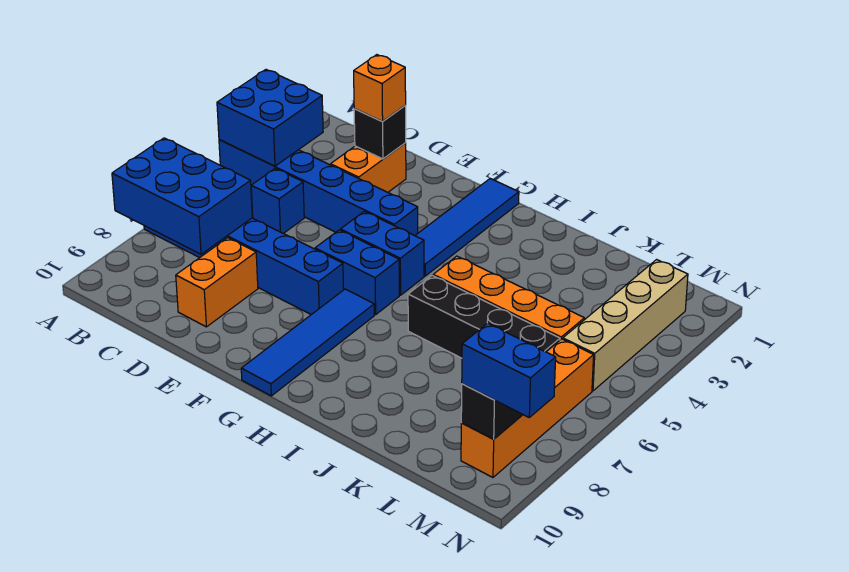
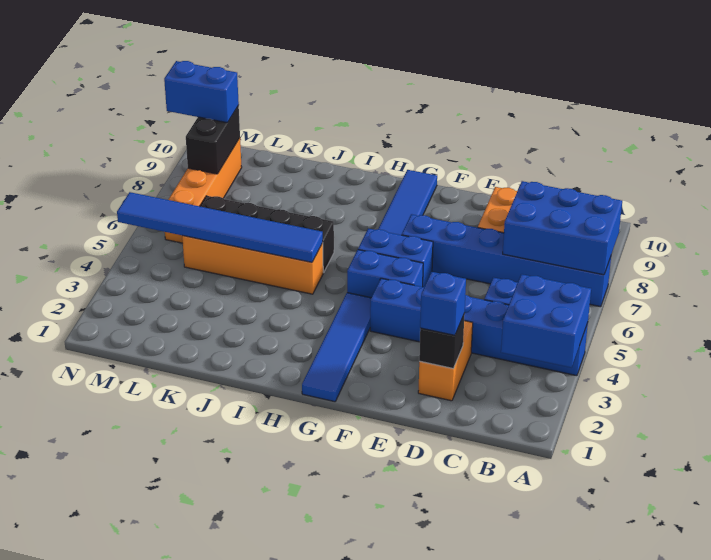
orange brick D2 level 3 -> blue brick D2 level 3
none -> blue tile I5:N5 level 2
tan brick M2:M5 level 1 -> none

